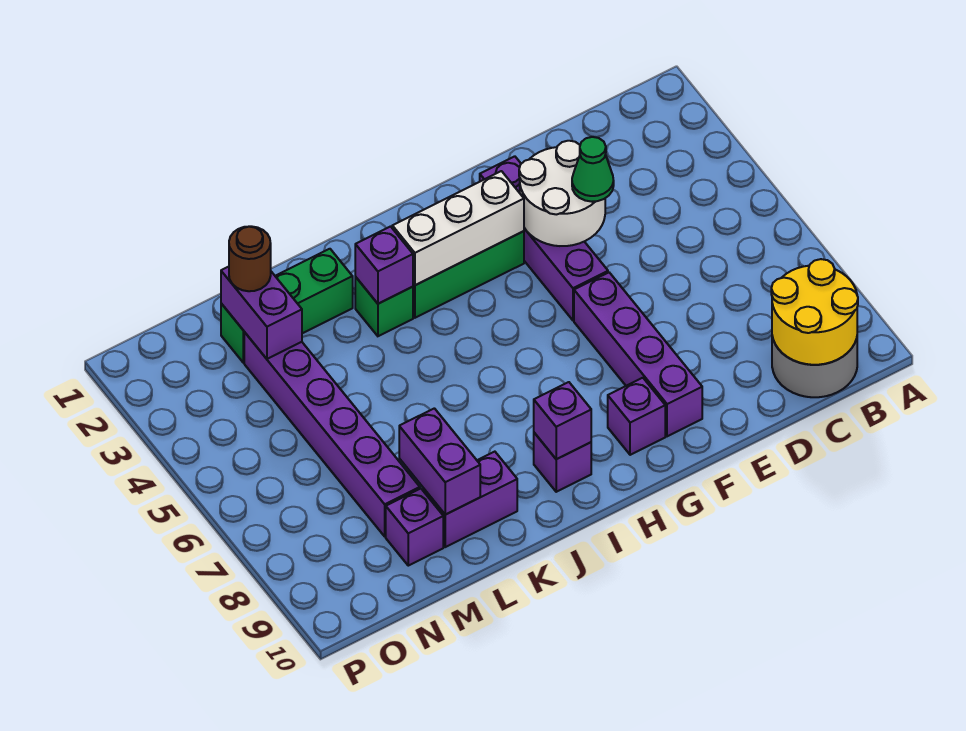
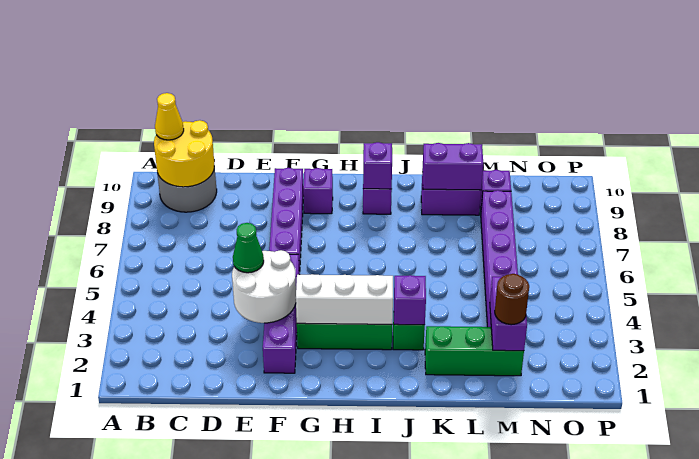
none -> yellow cone B10 level 3
purple brick L8:L9 level 2 -> purple brick K9:L9 level 2

